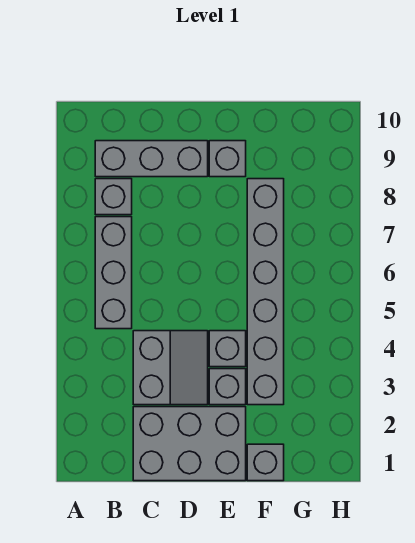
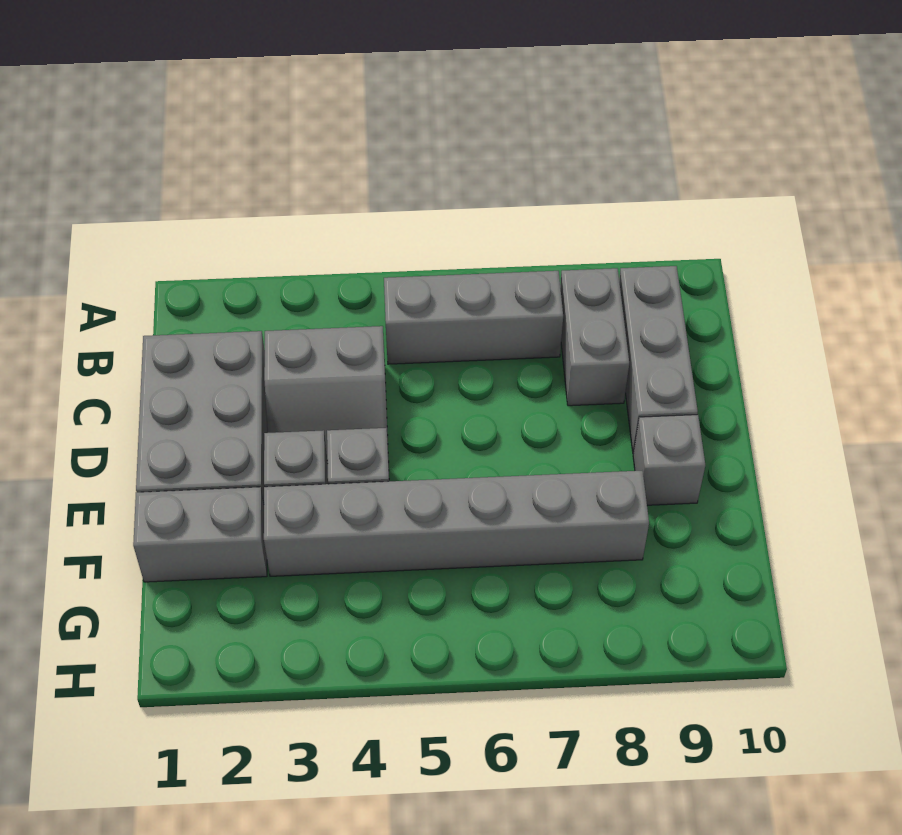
grey brick B8 level 1 -> grey brick B8:C8 level 1
grey brick F1 level 1 -> grey brick F1:F2 level 1

